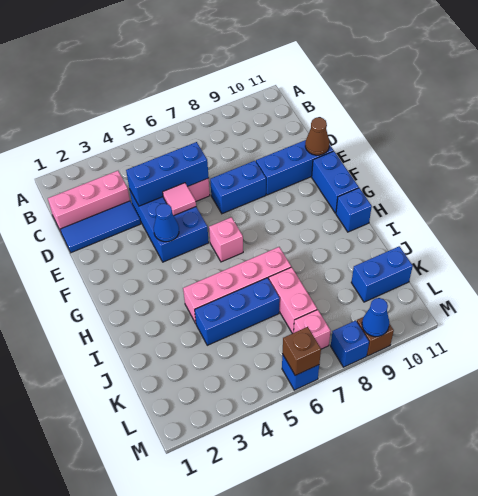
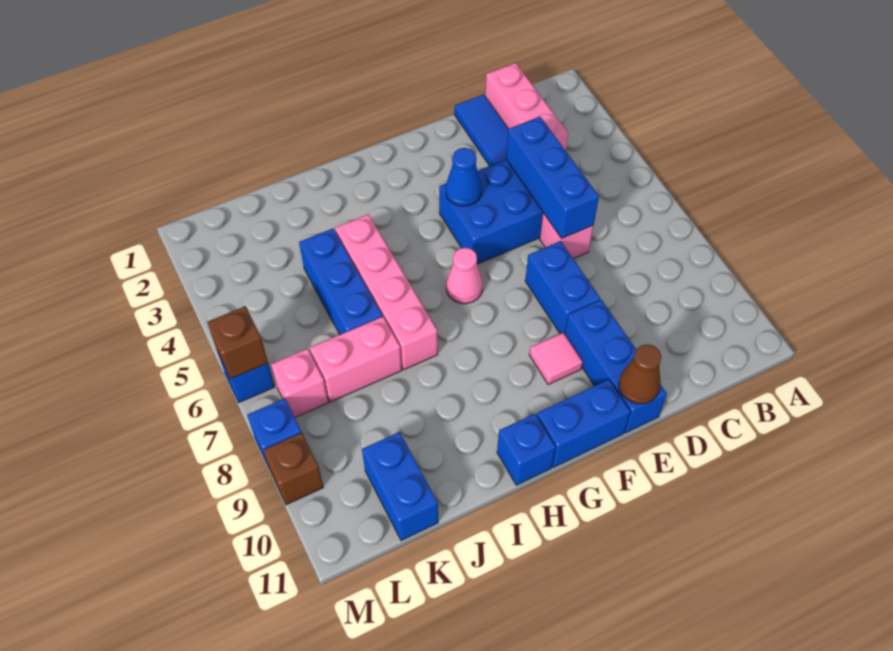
pink tile E5 level 2 -> pink tile F9 level 1
pink brick G6 level 1 -> pink cone G6 level 1
blue cone M9 level 2 -> none

